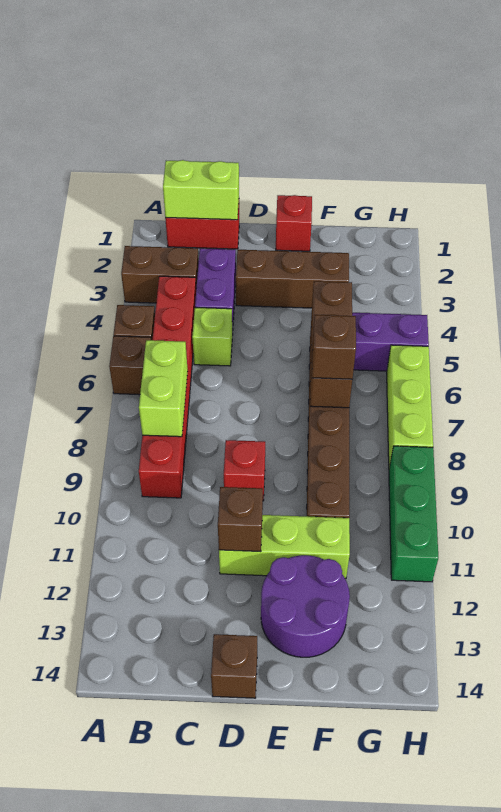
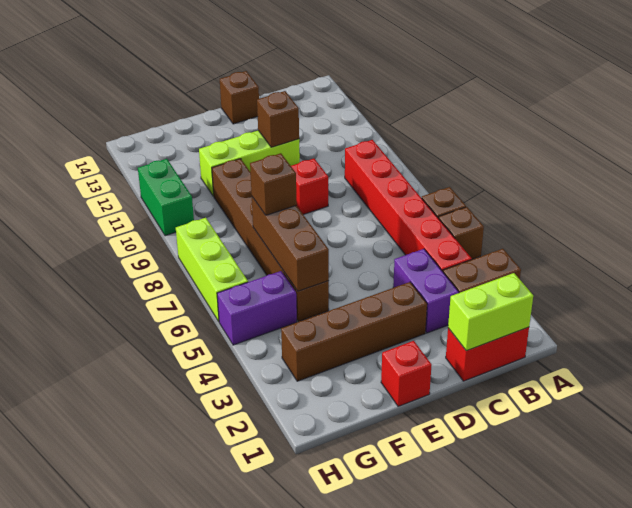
lime brick B7:B8 level 2 -> none
lime brick C5 level 1 -> none
brown brick D3:F3 level 1 -> brown brick D3:G3 level 1
purple round brick E12:F13 level 1 -> none
green brick H9:H11 level 1 -> green brick H10:H11 level 1

